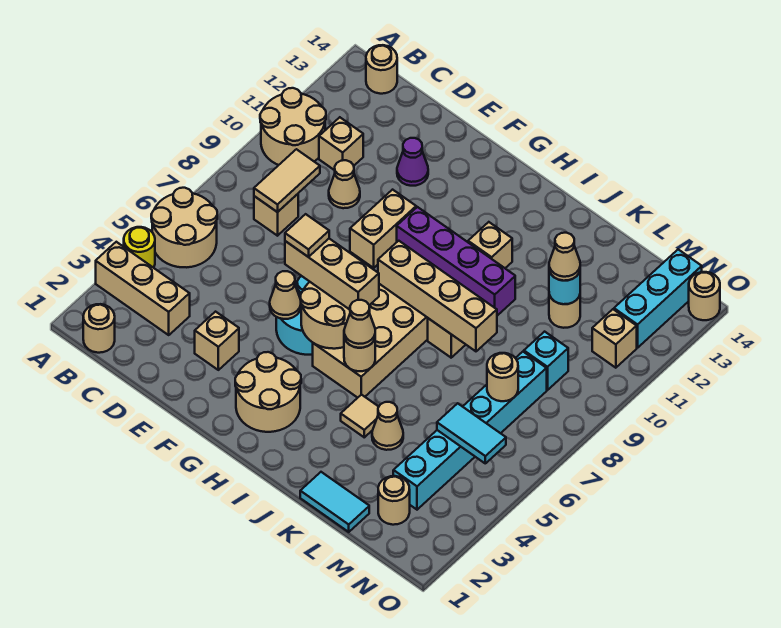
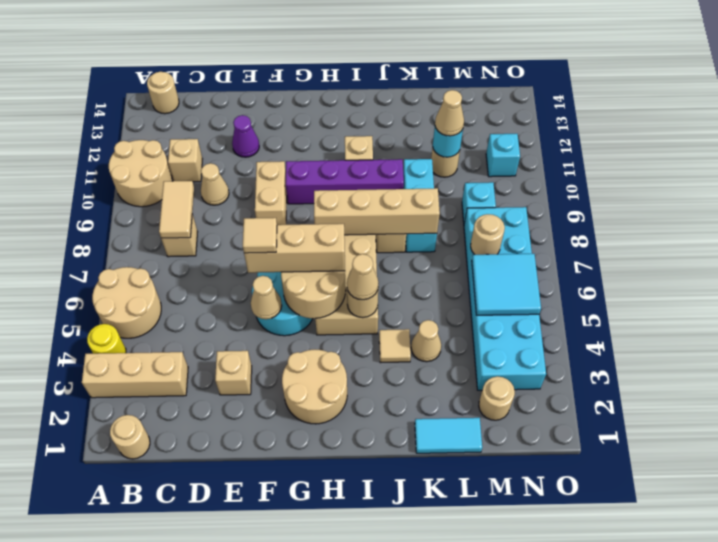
cyan brick M3:M8 level 1 -> cyan brick M3:N8 level 1
cyan tile M5:N5 level 2 -> cyan tile M5:N6 level 2
tan brick N11 level 1 -> cyan brick N11 level 1
cyan brick N12:N14 level 1 -> cyan brick K8:K10 level 1
tan round brick O14 level 1 -> none

